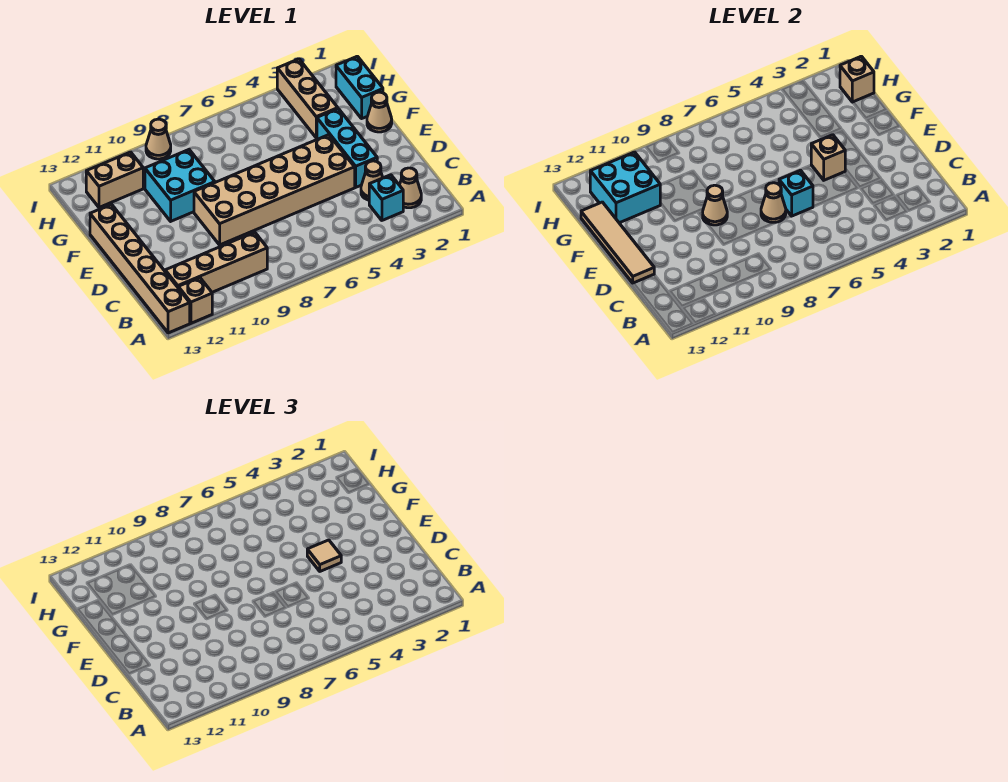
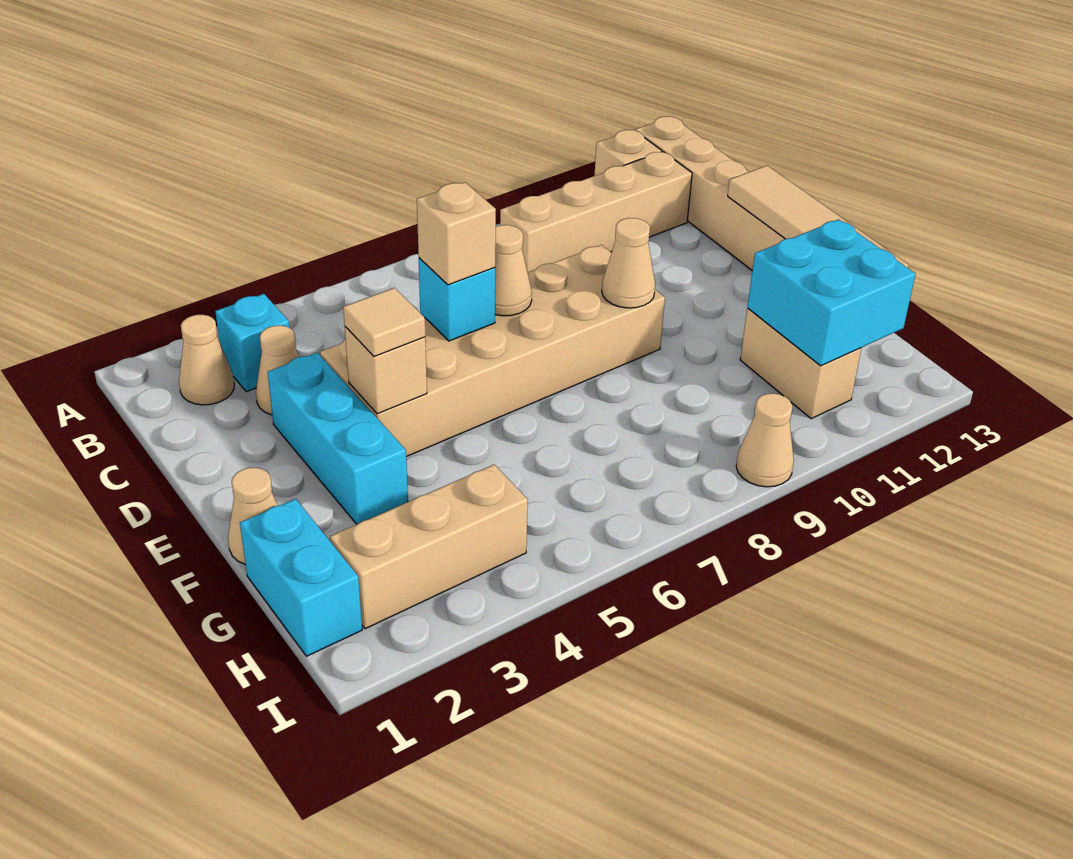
cyan brick F9:G10 level 1 -> none
tan brick G3:I3 level 1 -> tan brick H2:H4 level 1
tan brick H1 level 2 -> tan brick D6 level 3
tan brick H11:H12 level 1 -> tan brick G11:H11 level 1

